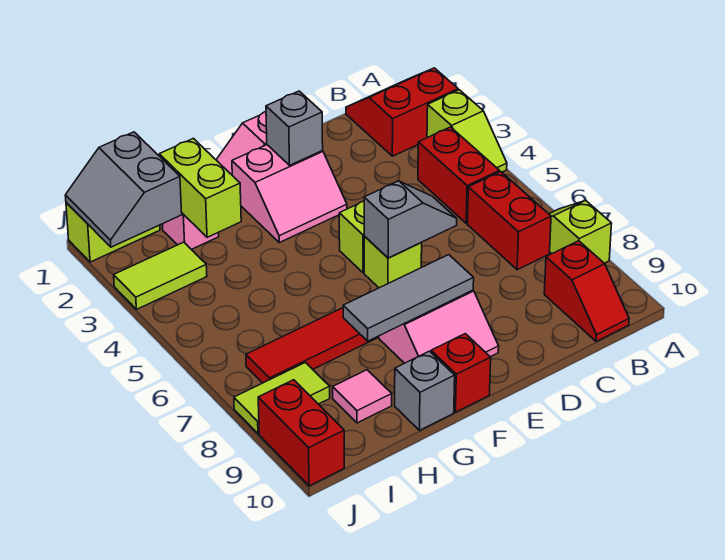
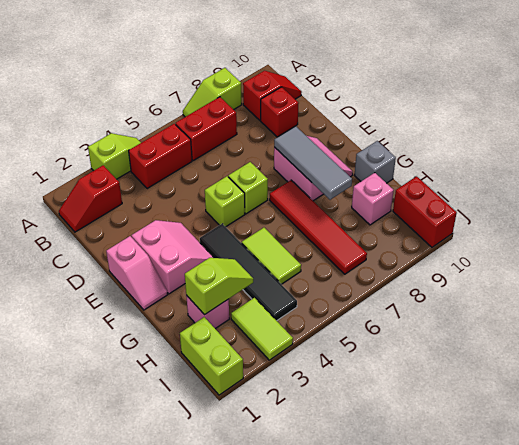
red slope A1:B2 level 1 top 2 -> red slope B1:B2 level 1 top 2
grey slope D6:E6 level 2 top E -> none
grey brick E2 level 2 -> none
none -> black tile F4:I4 level 1
red brick F10 level 1 -> red brick C9 level 1
lime brick H2:H3 level 2 -> lime slope H2:H3 level 2 top 2
pink tile H9 level 1 -> pink brick H9 level 1
grey slope I1:J2 level 2 top I -> none
lime tile I8:J8 level 1 -> lime tile G5:H5 level 1
red brick J9:J10 level 1 -> red brick I10:J10 level 1

